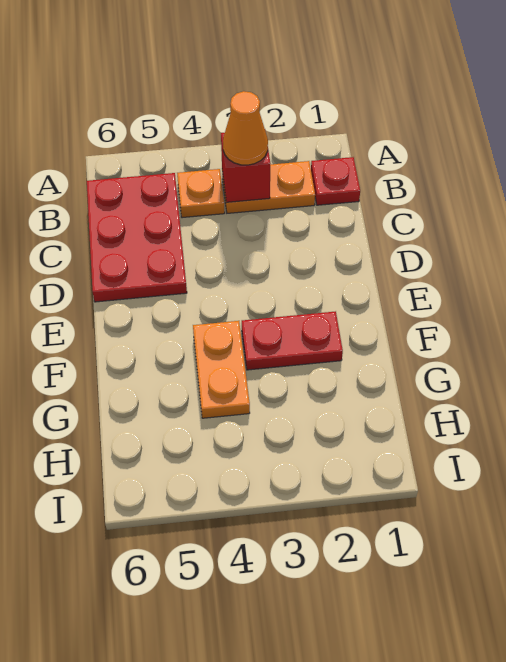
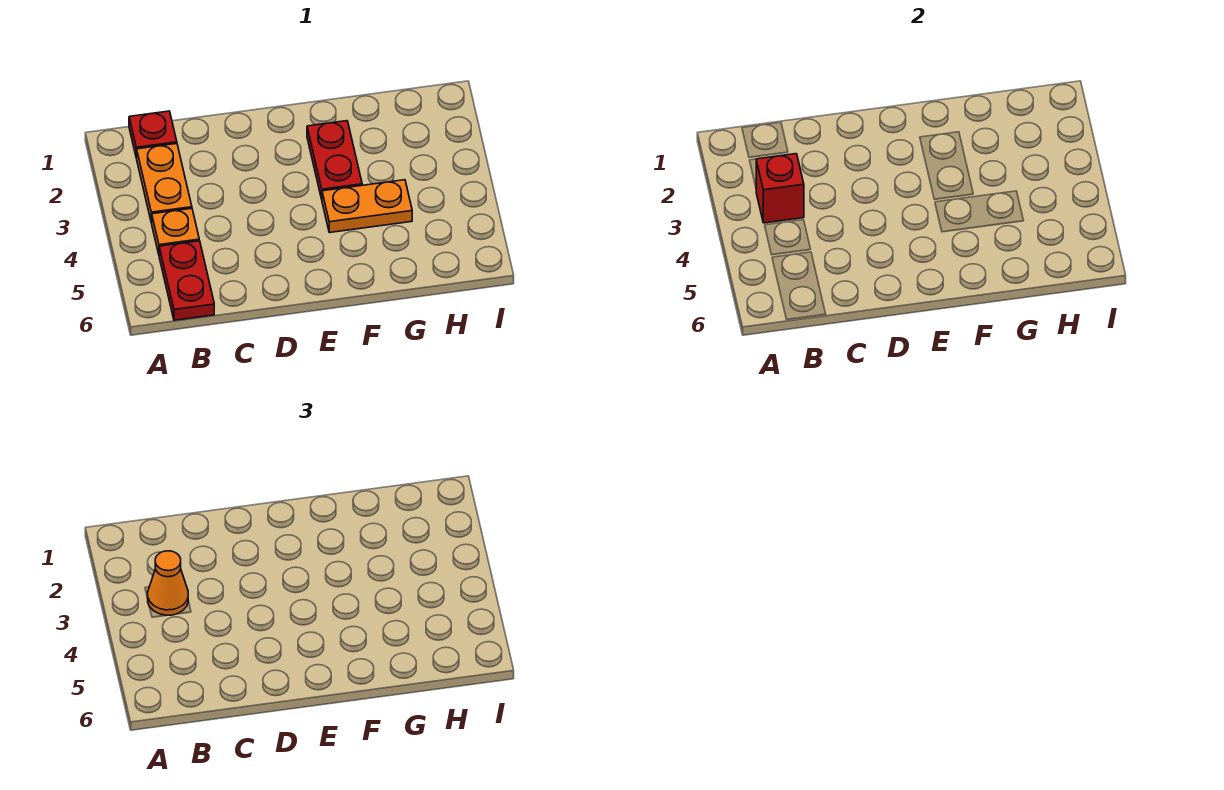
red plate B5:D6 level 1 -> red plate B5:B6 level 1

